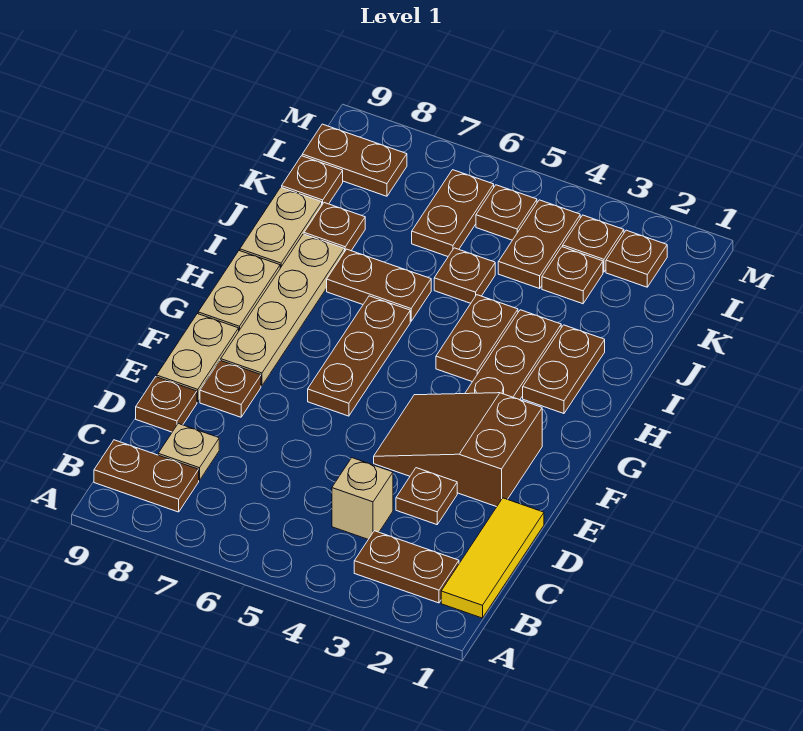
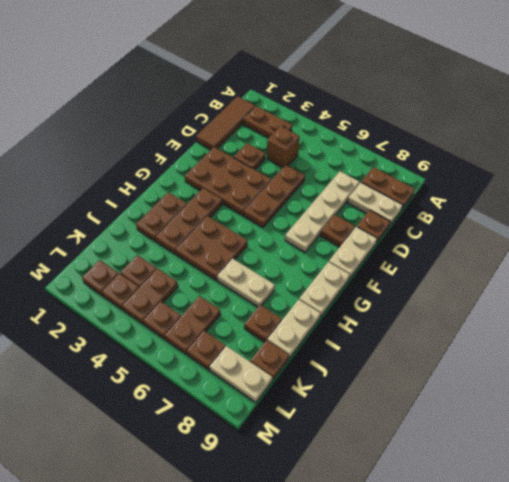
yellow tile B1:D1 level 1 -> brown tile B1:D1 level 1
tan brick C4 level 1 -> brown brick C4 level 1
tan plate C8 level 1 -> tan plate C8:C9 level 1
brown slope E2:F4 level 1 top 2 -> brown plate E2:F4 level 1
brown plate F6:H6 level 1 -> brown plate D5:F5 level 1
tan plate F8:I8 level 1 -> tan plate C7:F7 level 1
brown plate H4:I4 level 1 -> brown plate H4:I5 level 1
brown plate I6:I7 level 1 -> tan plate I6:I7 level 1
brown plate J5 level 1 -> brown plate L7 level 1
brown plate L8:L9 level 1 -> tan plate L8:L9 level 1

